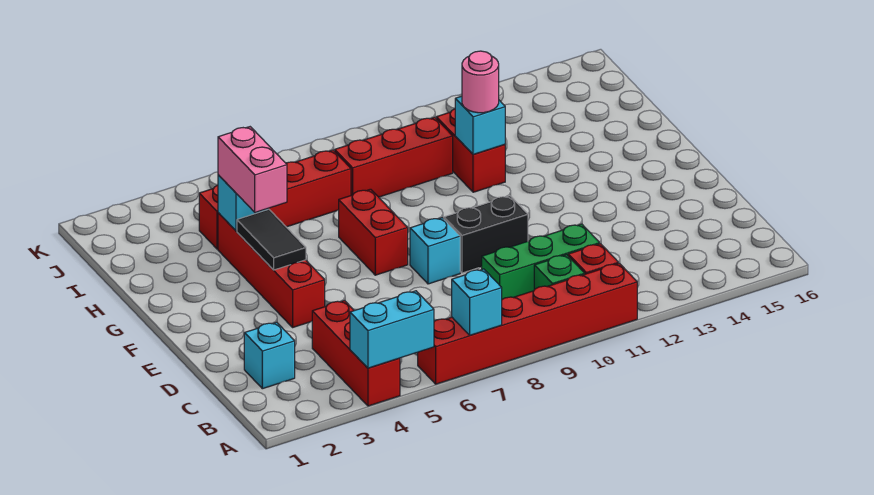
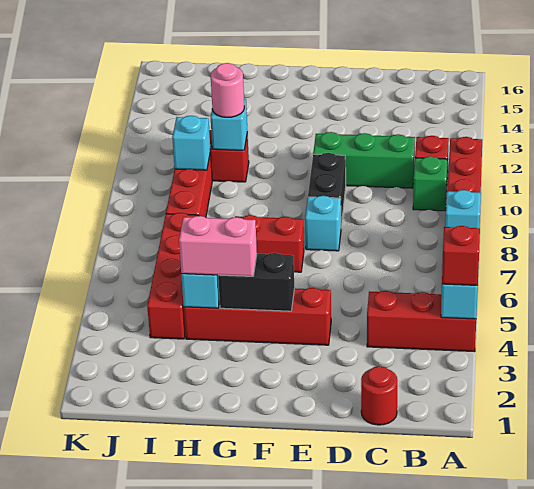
none -> red brick A4 level 3
none -> red round brick C1 level 1
cyan brick C2 level 1 -> cyan brick I10 level 2
green brick C9:C11 level 1 -> green brick C11:E11 level 1
black tile F4:G4 level 2 -> black brick F4:G4 level 2

